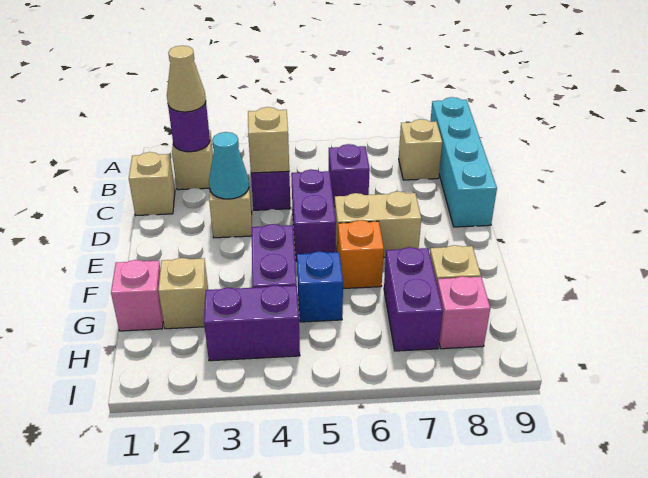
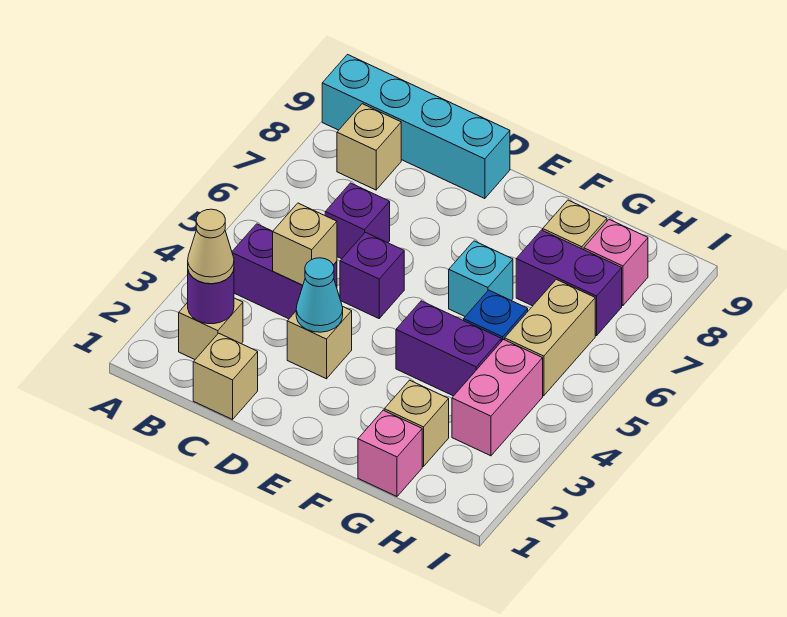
purple brick D5:E5 level 1 -> purple brick D5 level 1
tan brick E6:E7 level 1 -> tan brick H5:H6 level 1
orange brick F6 level 1 -> cyan brick F6 level 1
purple brick H3:H4 level 1 -> pink brick H3:H4 level 1

